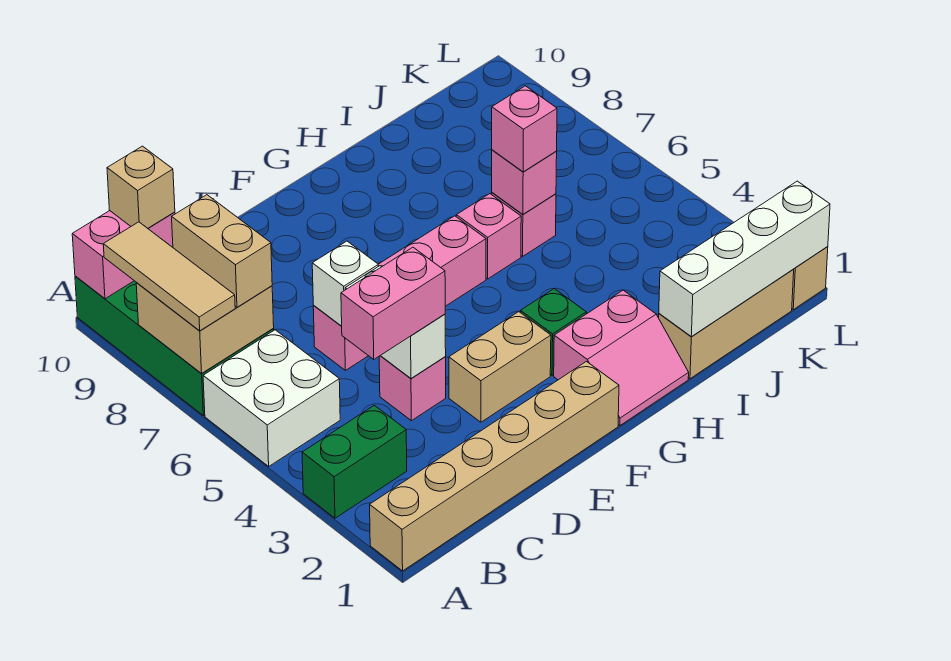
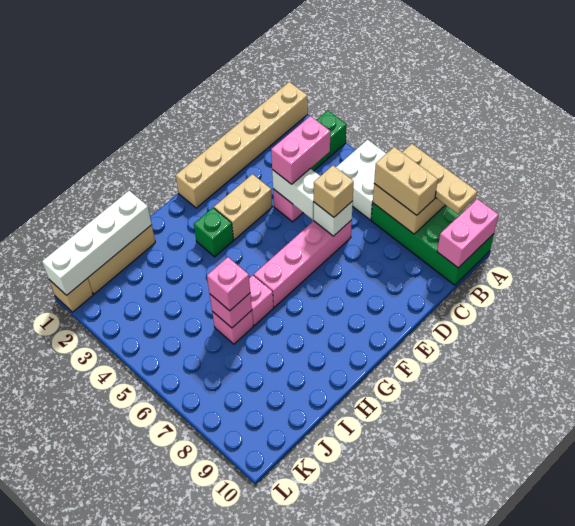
tan tile A7:A9 level 3 -> tan plate A7:A9 level 3
tan brick B10 level 3 -> tan brick D6 level 3
pink slope G1:H2 level 1 top 2 -> none

